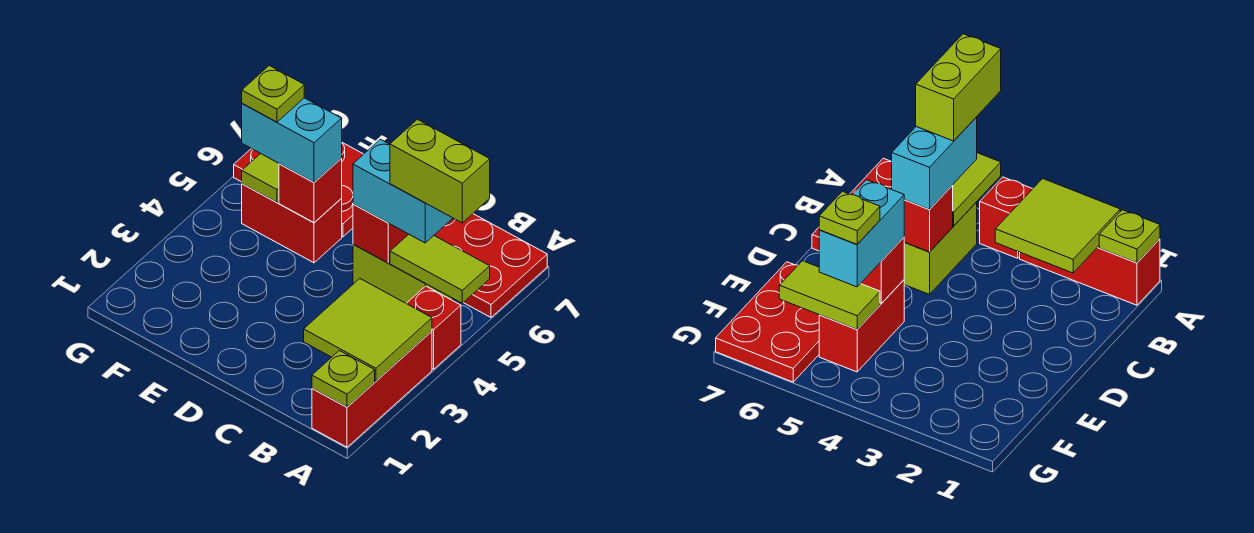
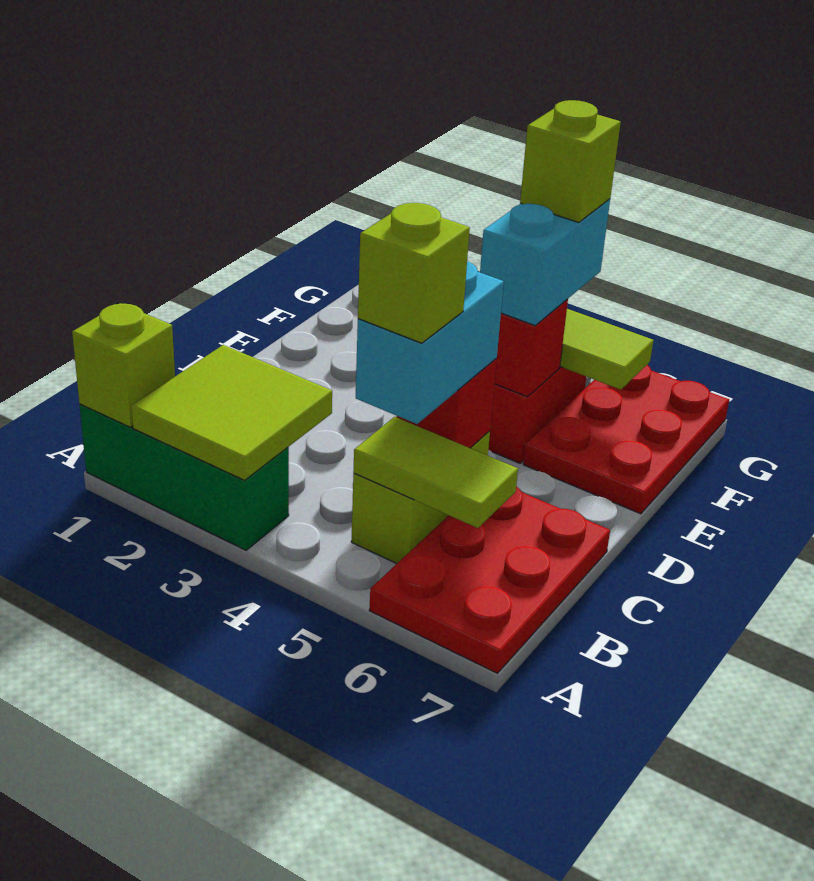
red brick A1:A3 level 1 -> green brick A1:A3 level 1
lime plate A1 level 2 -> lime brick A1 level 2
red brick A4 level 1 -> none
lime tile A5:B5 level 2 -> lime tile B5:B6 level 2
lime brick A5:B5 level 4 -> lime brick B5 level 4
lime plate F5 level 4 -> lime brick F5 level 4

